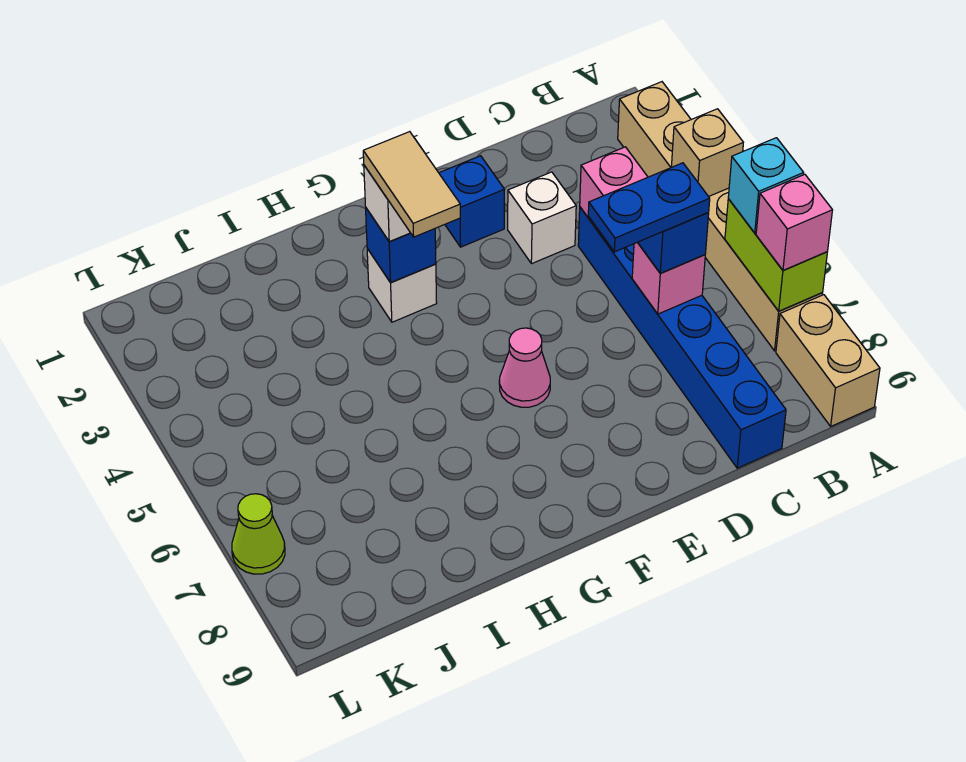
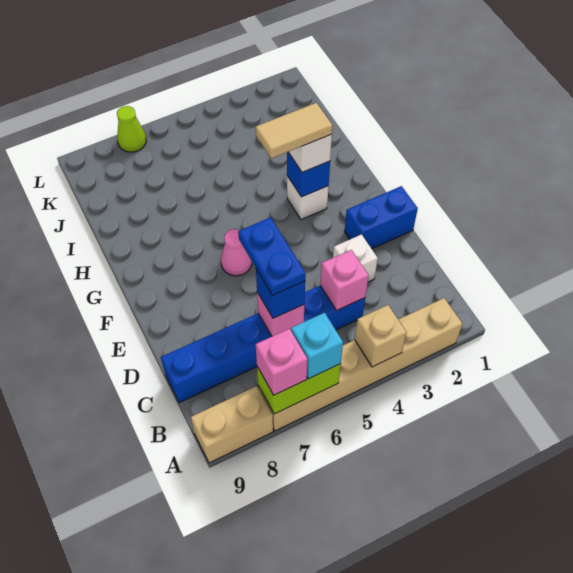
blue brick E2 level 1 -> blue brick E1:E2 level 1

